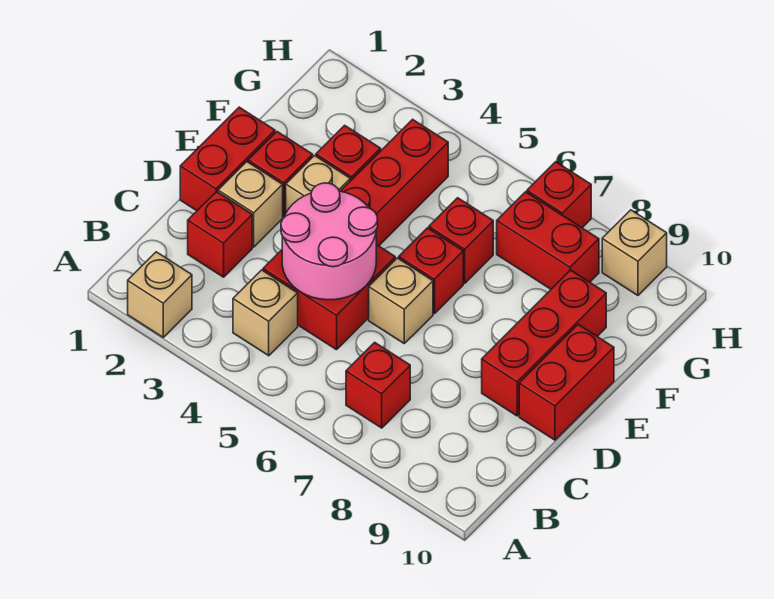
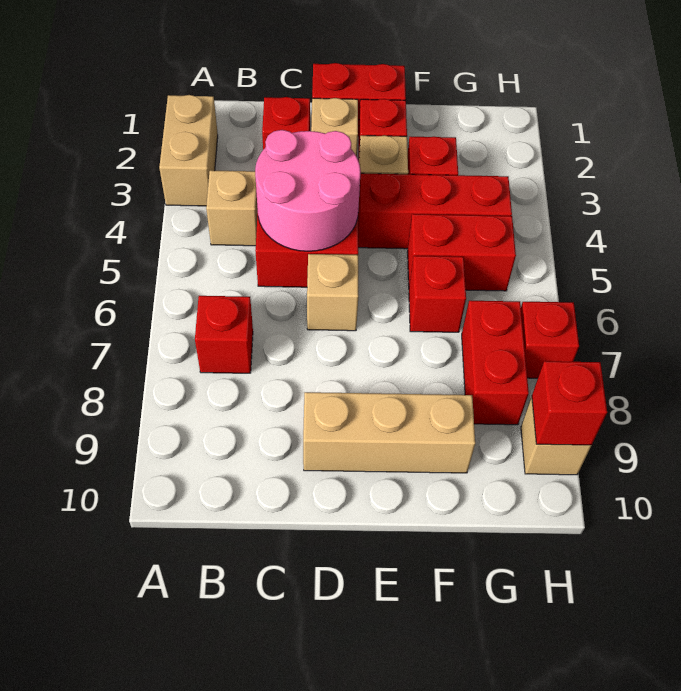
tan brick A2 level 1 -> tan brick A2:A3 level 1
red brick D9:F9 level 1 -> tan brick D9:F9 level 1
red brick D10:E10 level 1 -> red brick F5:G5 level 1
red brick E6 level 1 -> red brick H9 level 2

